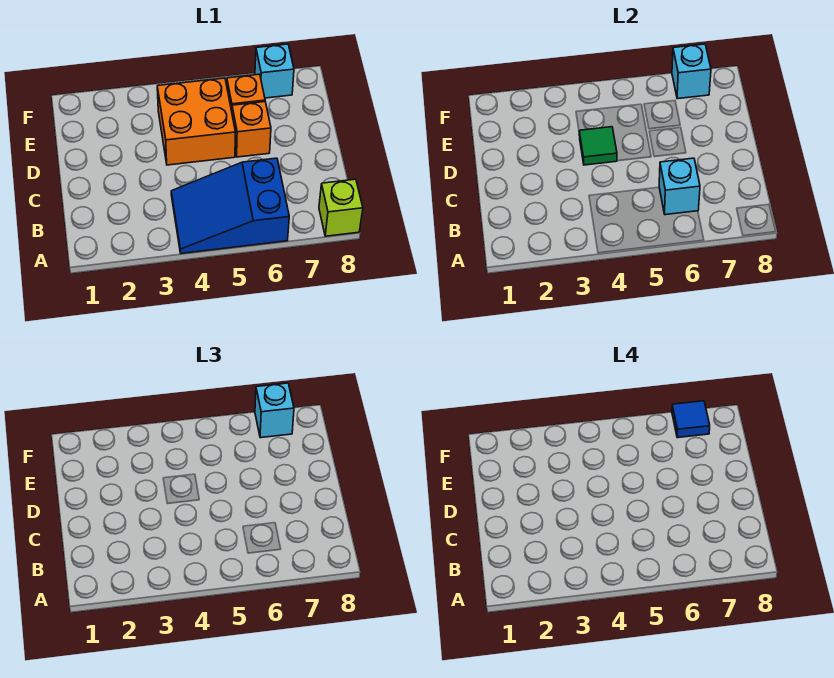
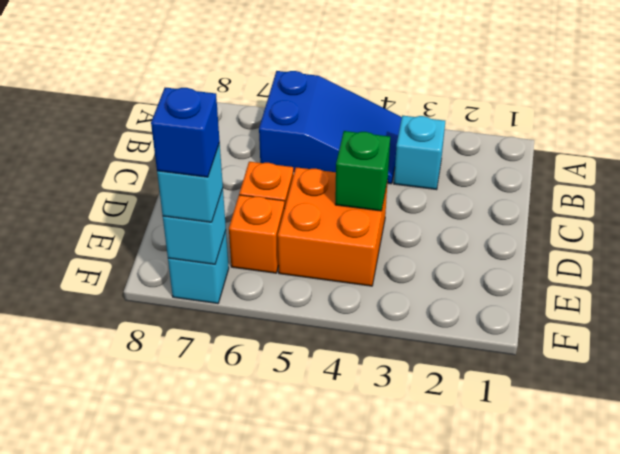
lime brick A8 level 1 -> none
cyan brick B6 level 2 -> cyan brick B3 level 1
green tile D4 level 2 -> green brick D4 level 2
blue tile F7 level 4 -> blue brick F7 level 4

